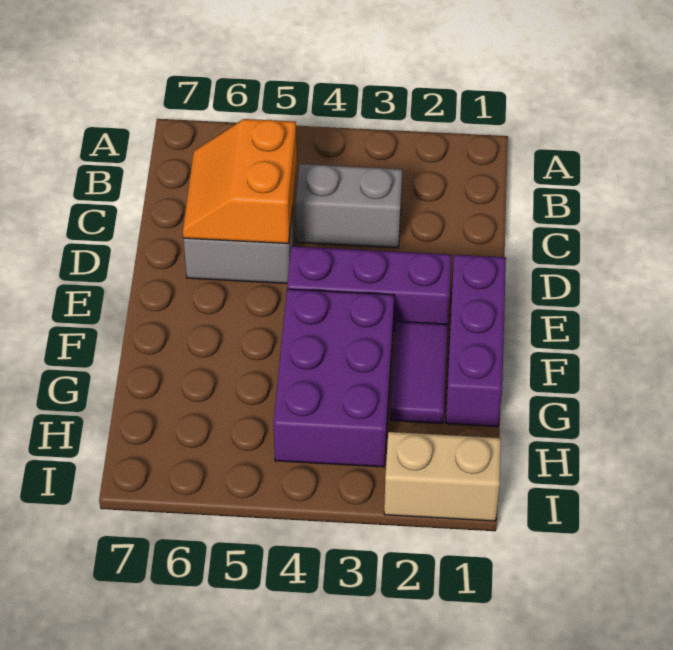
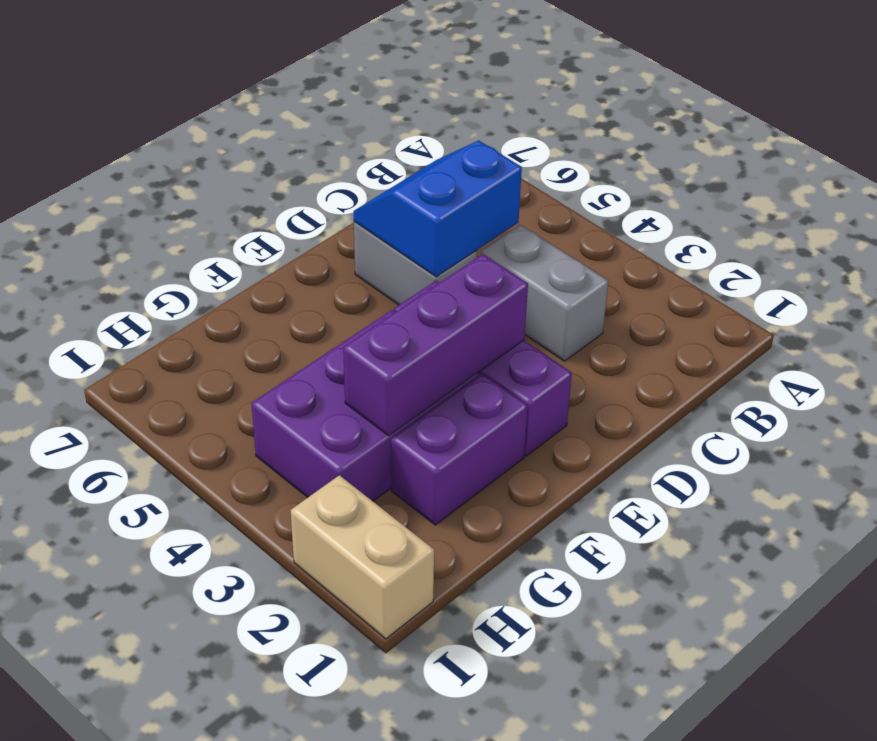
orange slope C5:D6 level 2 top 5 -> blue slope C5:D6 level 2 top 5
purple brick E1:G1 level 1 -> purple brick E3:G3 level 2
purple tile F2:G2 level 1 -> purple brick F2:G2 level 1

